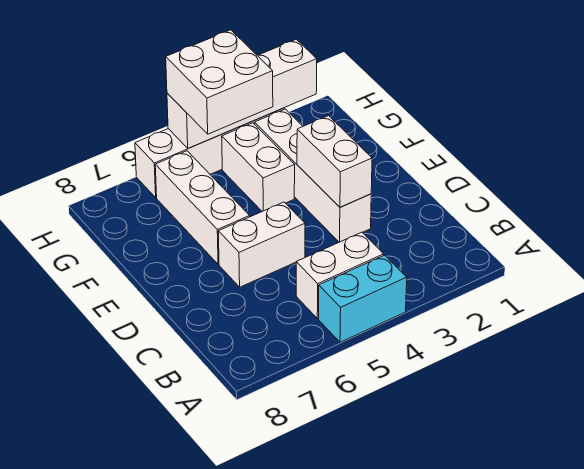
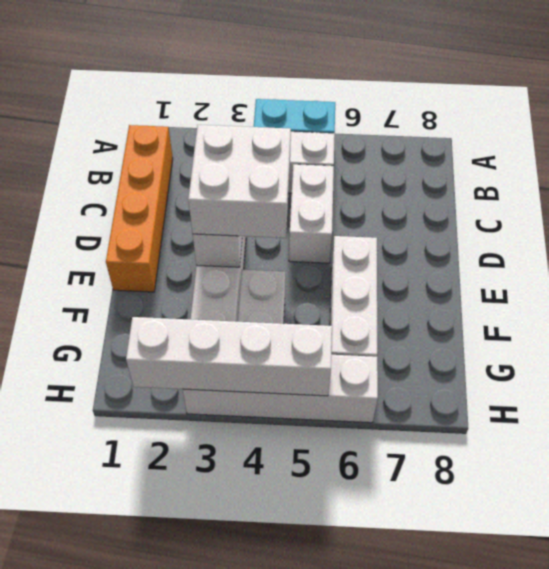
none -> orange brick B1:E1 level 1
white brick D5:D6 level 1 -> white brick C5:D5 level 1
white brick G4:H5 level 3 -> white brick D3:E4 level 3

